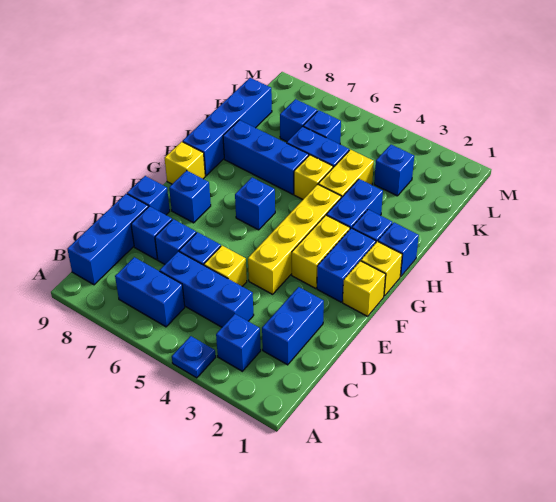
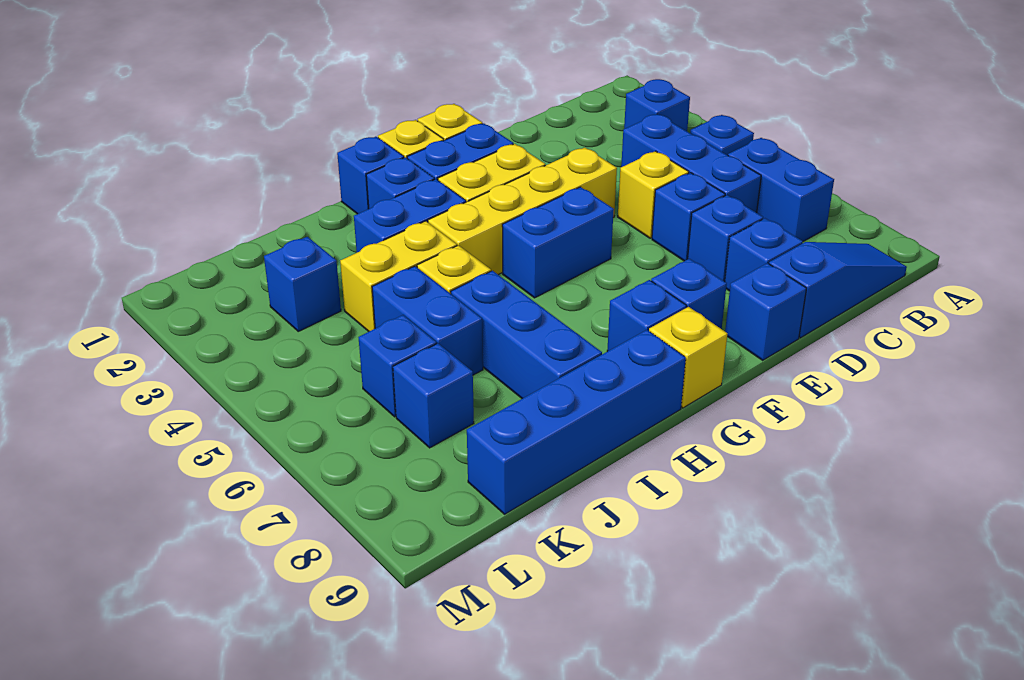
blue brick B9:D9 level 1 -> blue slope B9:D9 level 1 top D
blue brick C2:D2 level 1 -> blue brick F5:G5 level 1
blue brick G6 level 1 -> blue brick G8 level 1

